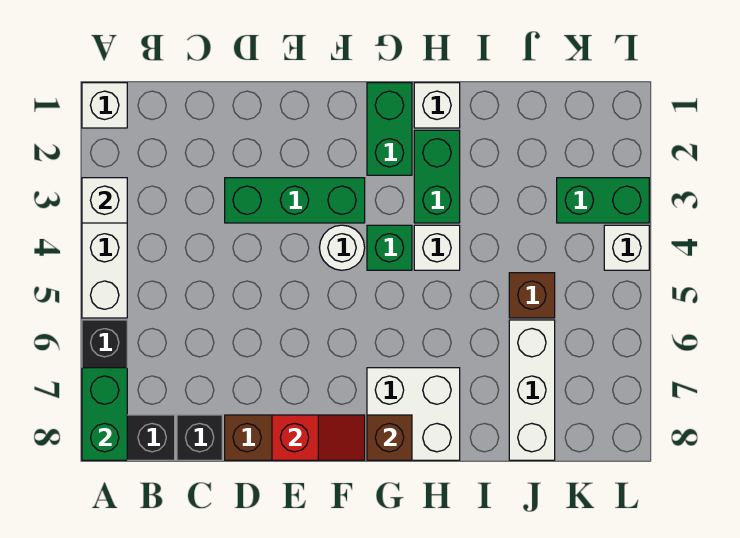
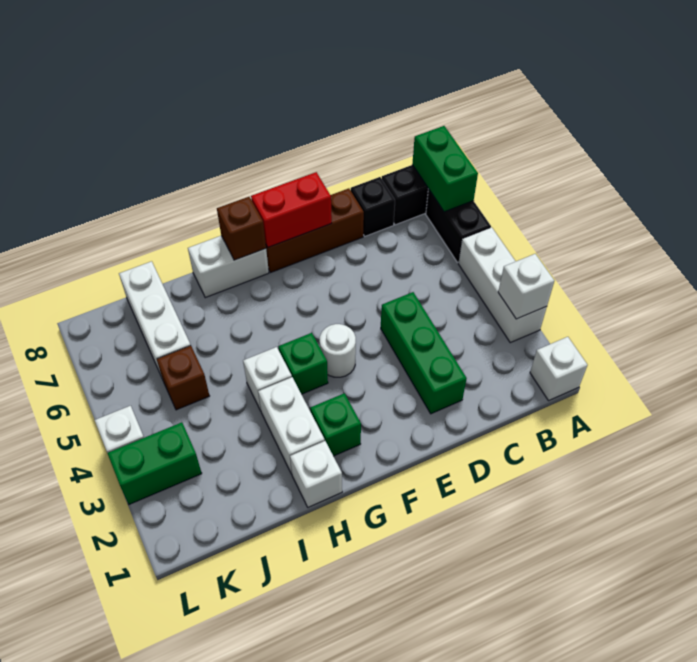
green brick D3:F3 level 1 -> green brick D2:D4 level 1
red slope E8:F8 level 2 top E -> red brick E8:F8 level 2
green brick G1:G2 level 1 -> green brick G2 level 1
white brick G7:H8 level 1 -> white brick G8:H8 level 1
green brick H2:H3 level 1 -> white brick H2:H3 level 1

